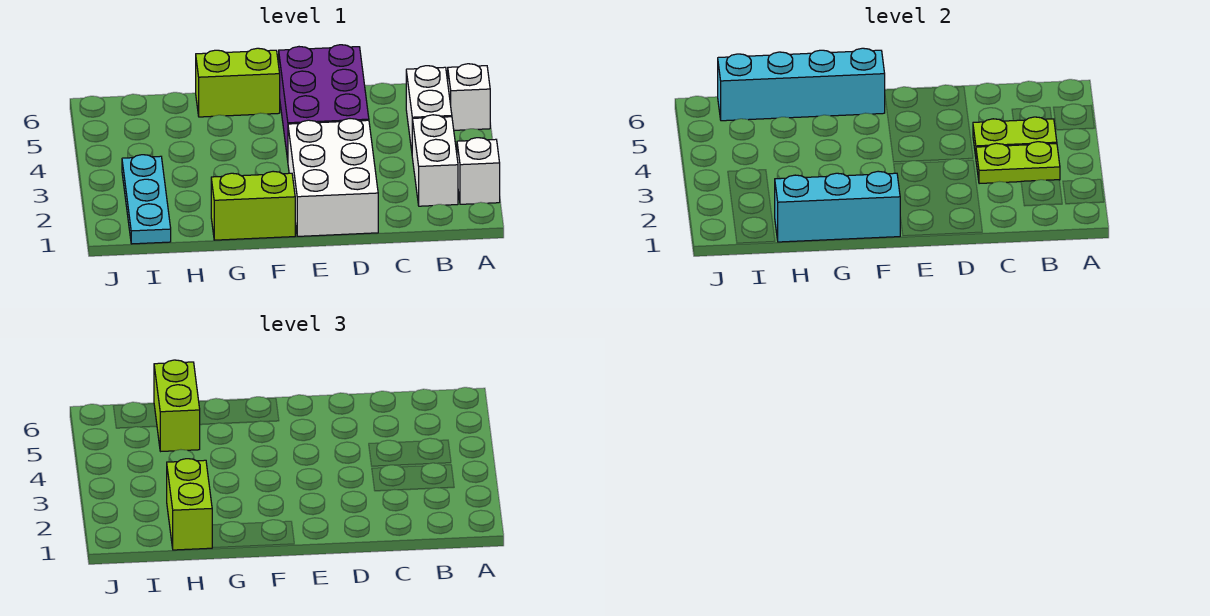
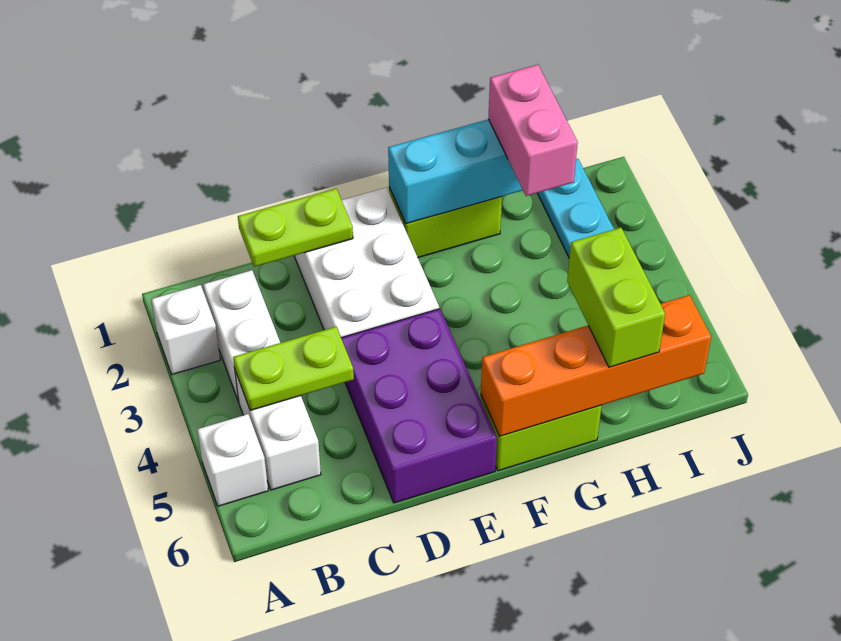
lime plate B3:C3 level 2 -> lime plate C1:D1 level 2
cyan brick F6:I6 level 2 -> orange brick F6:I6 level 2
lime brick H1:H2 level 3 -> pink brick H1:H2 level 3

